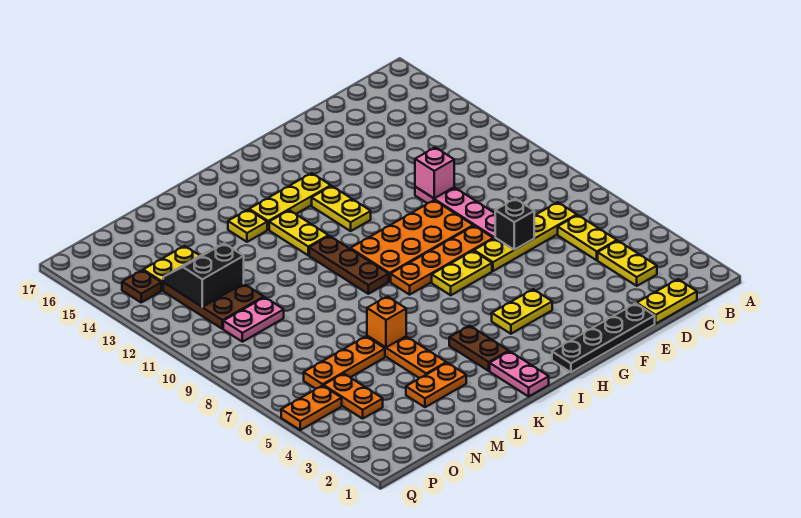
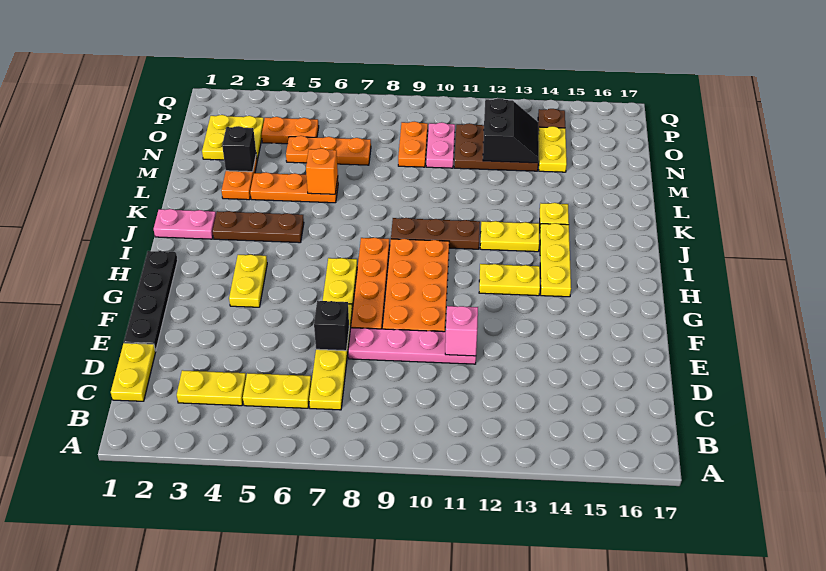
brown plate J3:J4 level 1 -> brown plate J3:J5 level 1
none -> black brick M3 level 2
orange plate M6:O6 level 1 -> orange plate N5:N7 level 1
none -> yellow plate N2:O3 level 1
orange plate P5:Q5 level 1 -> orange plate N9:O9 level 1

